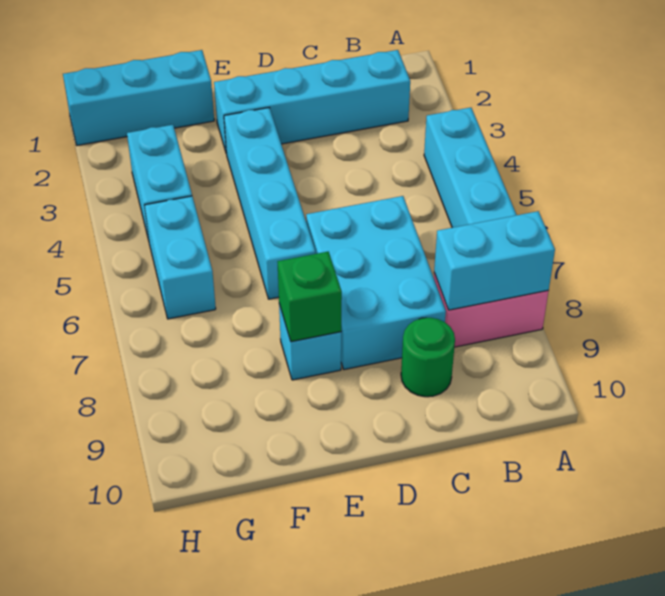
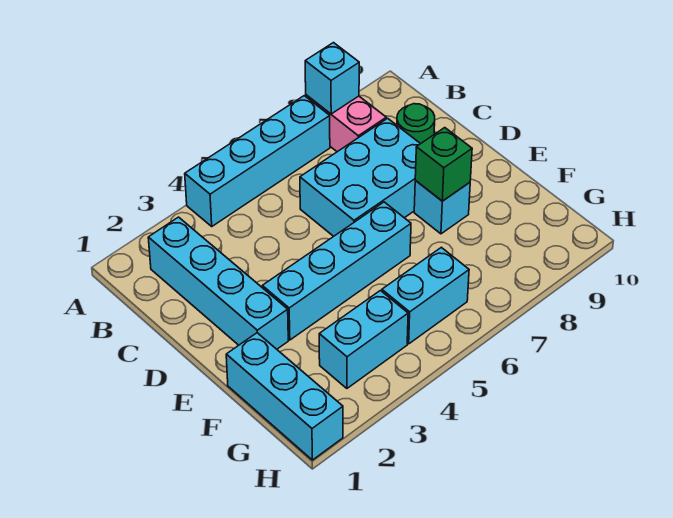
cyan brick A8:B8 level 2 -> cyan brick A8 level 2

